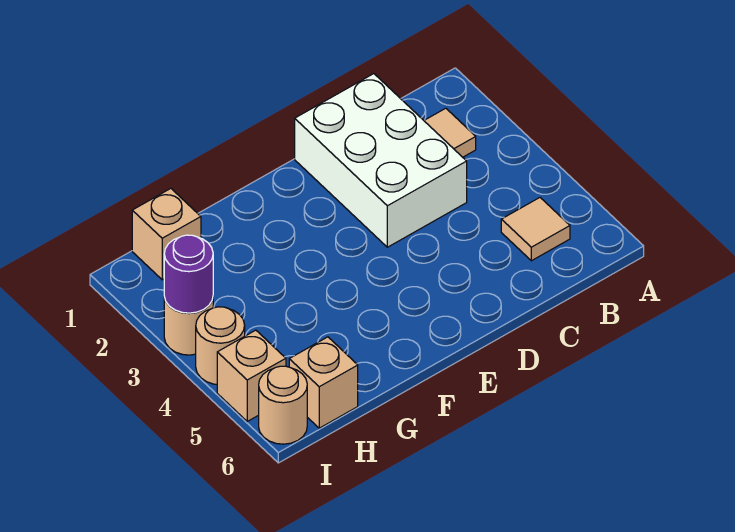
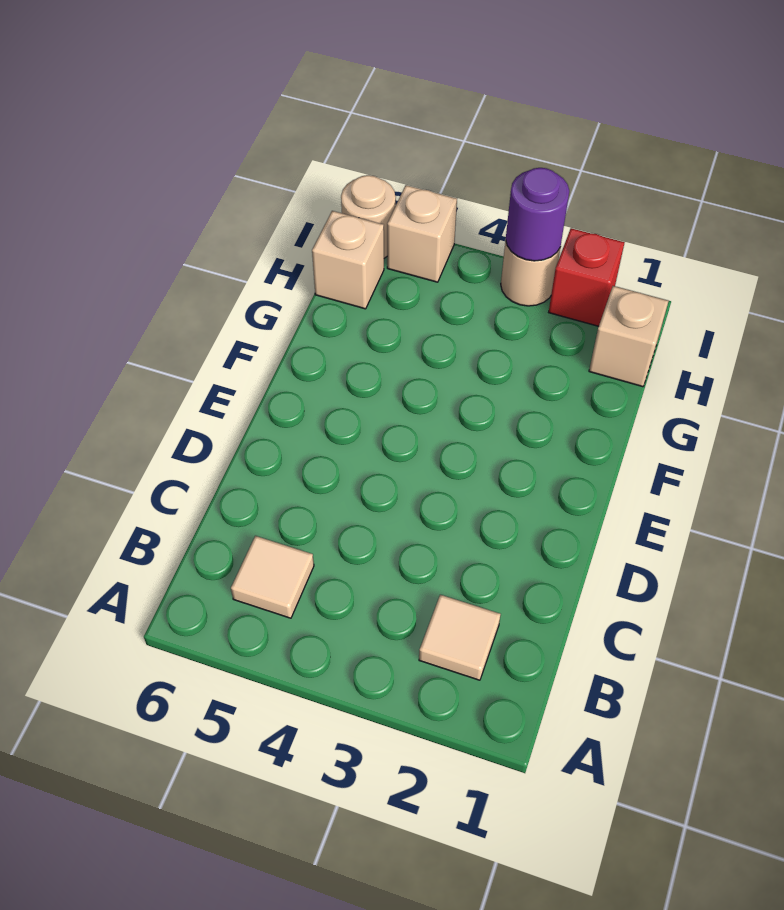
white brick C1:D3 level 1 -> none
none -> red brick I2 level 1
tan round brick I4 level 1 -> none

